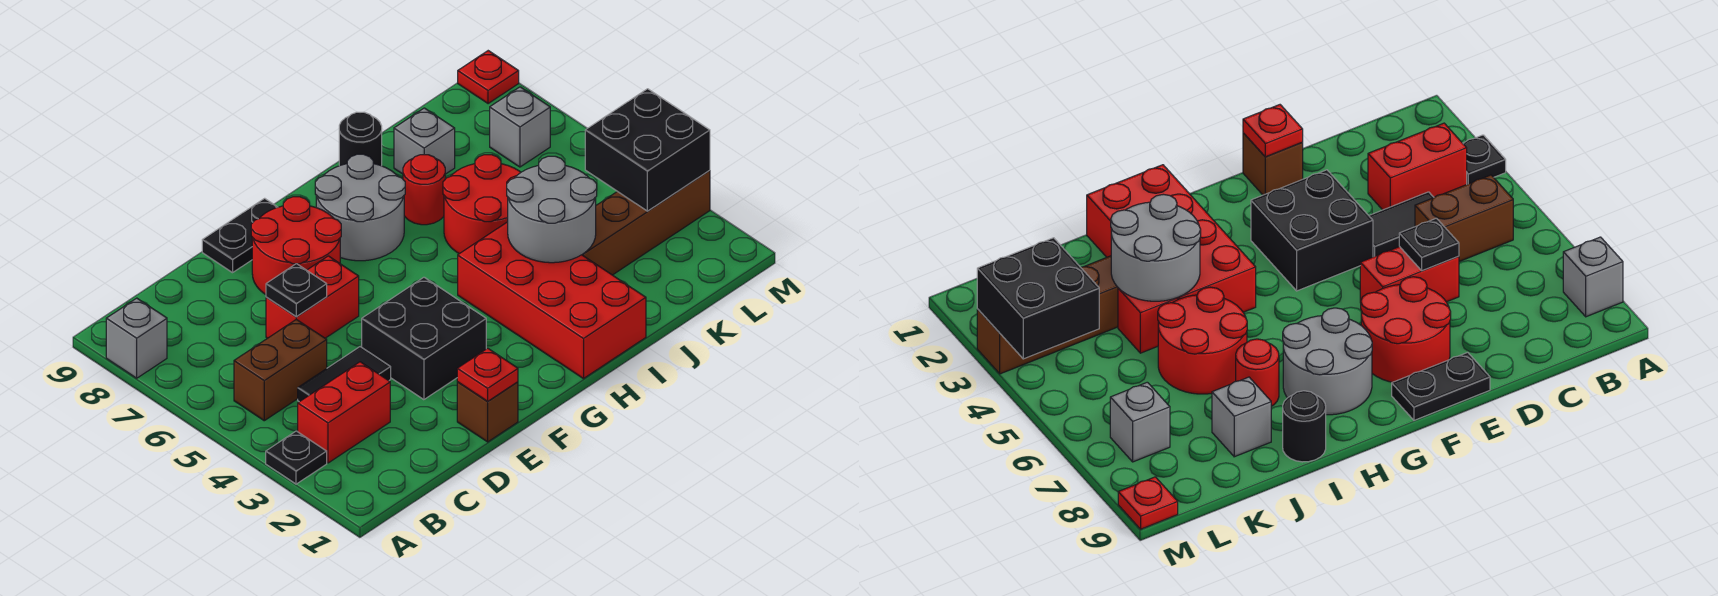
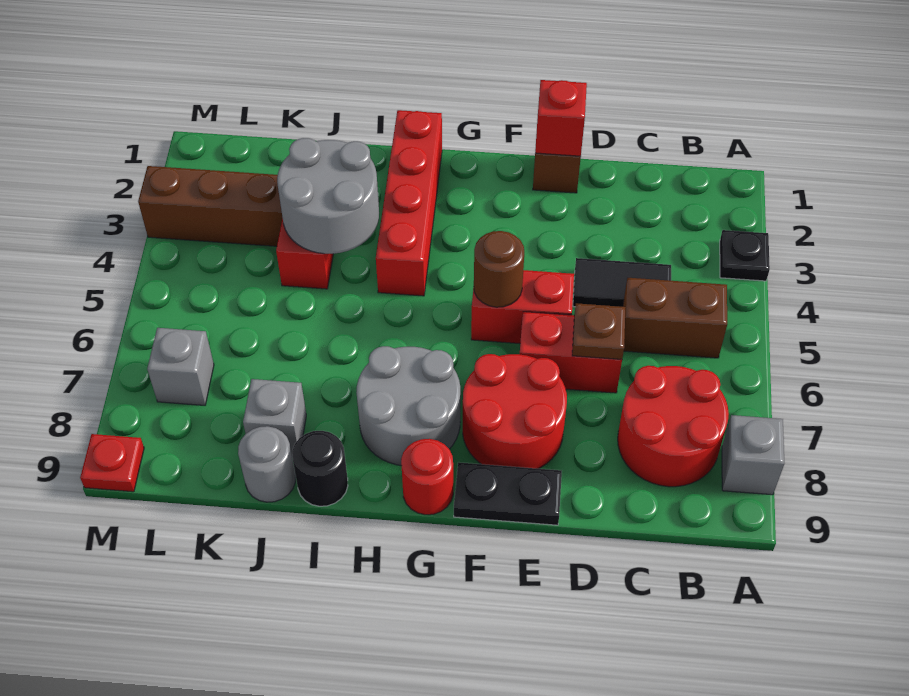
red brick B3:C3 level 1 -> red brick E5:F5 level 1
black plate D6 level 2 -> brown plate D6 level 2
red plate E1 level 2 -> red brick E1 level 2
black brick E3:F4 level 1 -> none
none -> brown round brick F5 level 2
red brick H1:I4 level 1 -> red brick H1:H4 level 1
red round brick I5:J6 level 1 -> red round brick B7:C8 level 1
red round brick I7 level 1 -> red round brick G9 level 1
none -> grey round brick J9 level 1
black brick L3:M4 level 2 -> none

